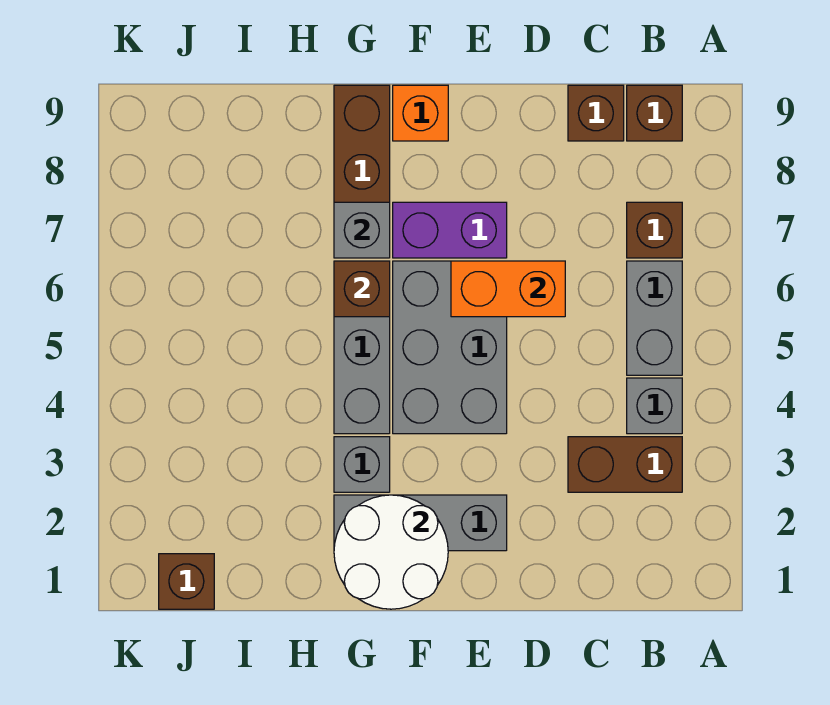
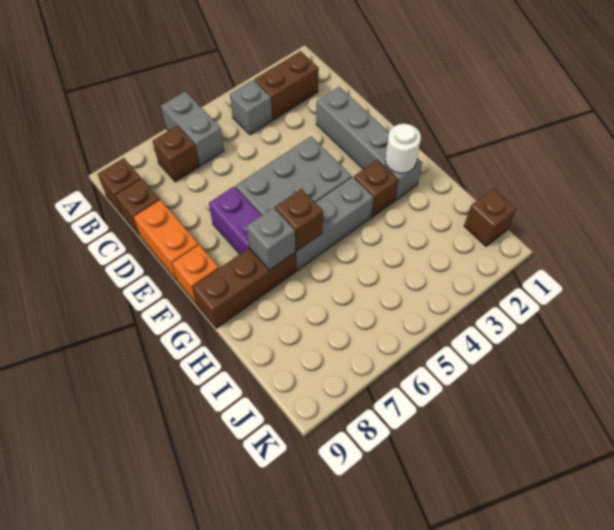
brown brick B3:C3 level 1 -> brown brick B2:B3 level 1
grey brick B5:B6 level 1 -> grey brick A6:B6 level 1
orange brick D6:E6 level 2 -> orange brick D9:E9 level 1
grey brick E2:G2 level 1 -> grey brick D2:G2 level 1
white round brick F1:G2 level 2 -> white round brick G2 level 2
grey brick G3 level 1 -> brown brick G3 level 1

